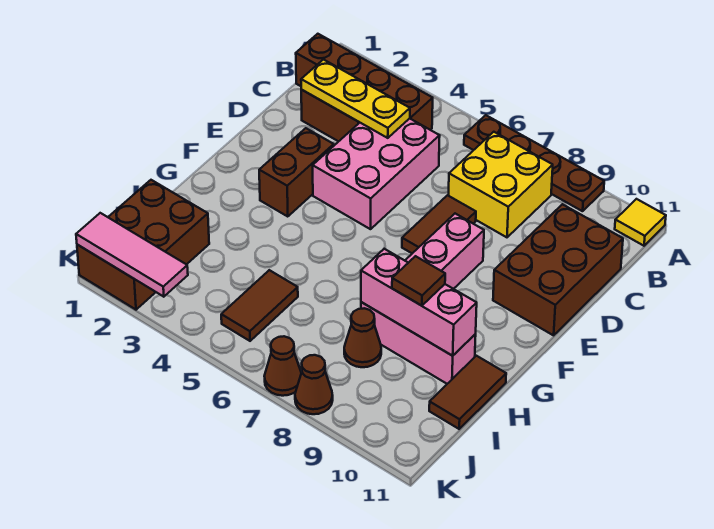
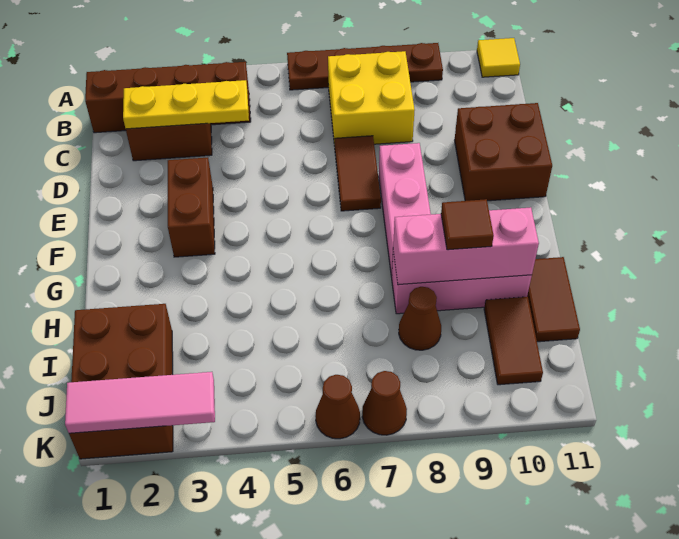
pink brick C4:E5 level 1 -> none
brown brick C10:E11 level 1 -> brown brick D10:E11 level 1
brown tile I5:J5 level 1 -> brown tile I10:J10 level 1
brown cone K8 level 1 -> brown cone K6 level 1

